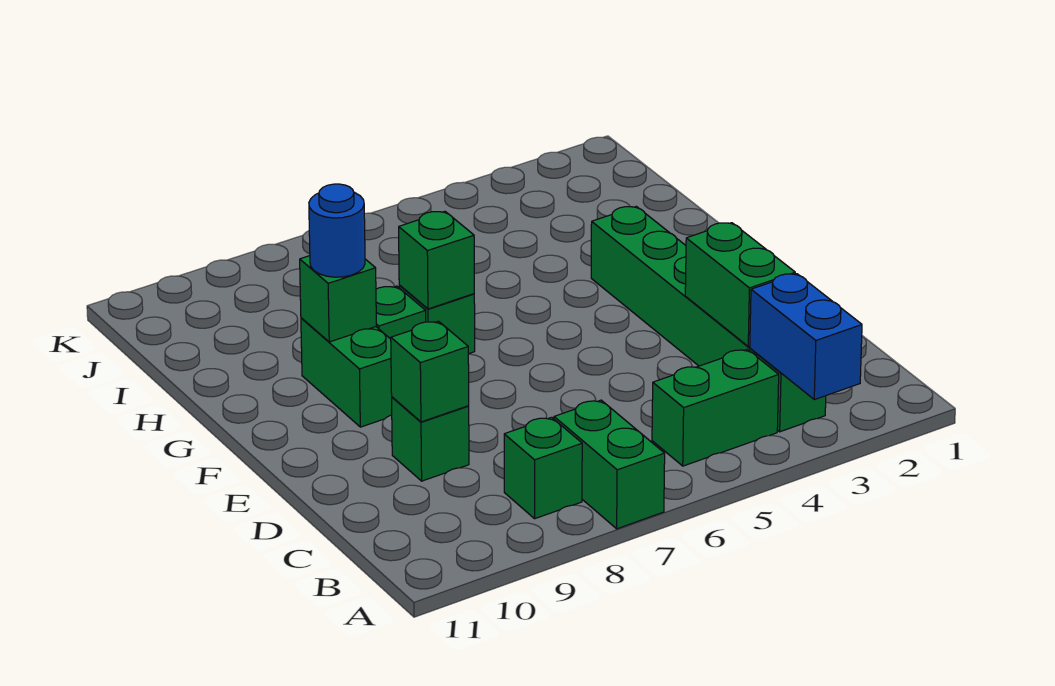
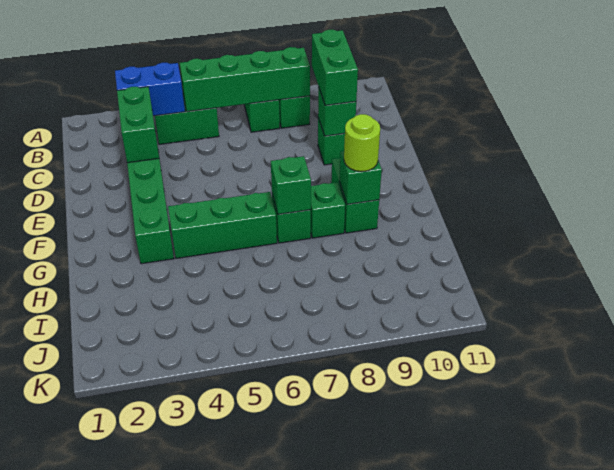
blue brick A3:B3 level 2 -> blue brick B3:B4 level 2
none -> green brick B5:B8 level 2
none -> green brick C9:D9 level 3
none -> green brick G4:G6 level 1
blue round brick G9 level 3 -> lime round brick G9 level 3

